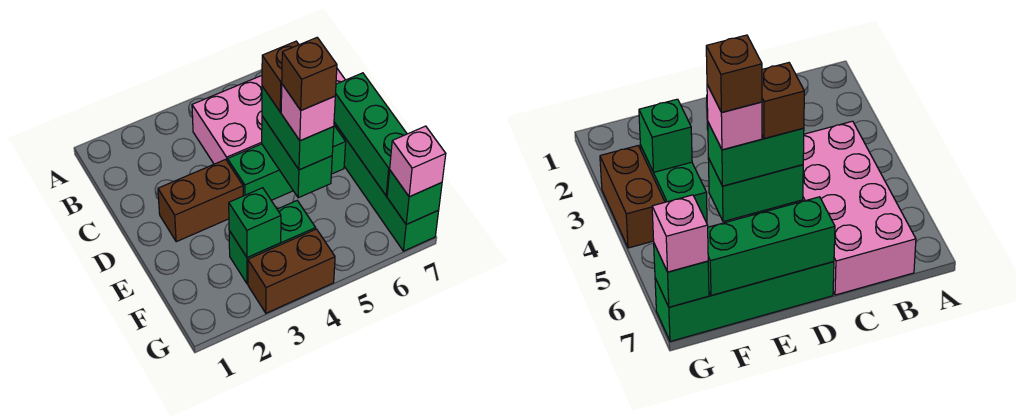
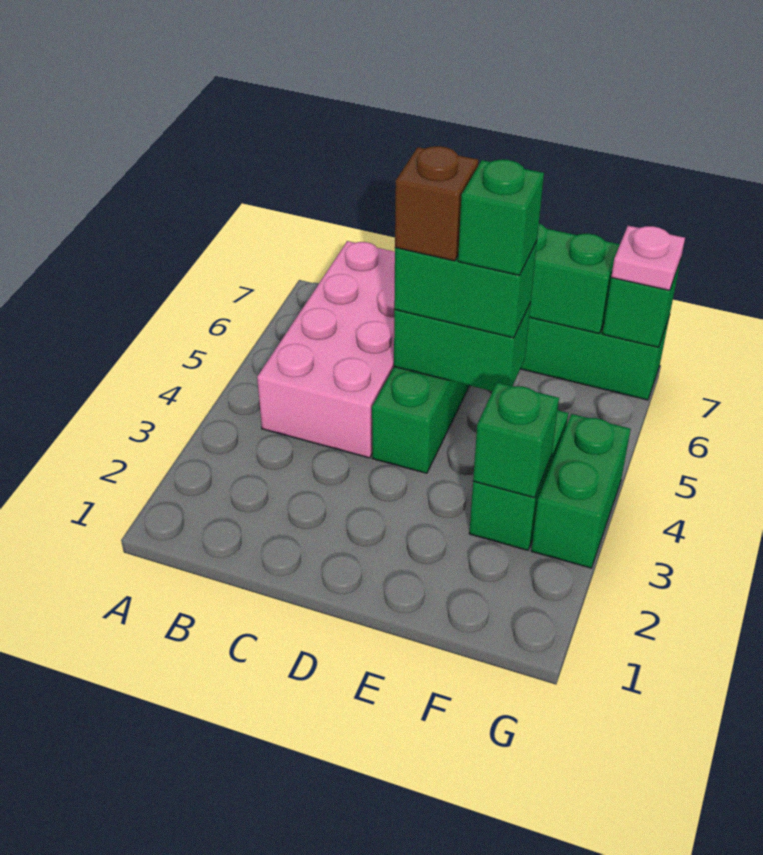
brown brick D2:D3 level 1 -> none
pink brick E5 level 4 -> green brick E5 level 4
brown brick E5 level 5 -> none
brown brick G3:G4 level 1 -> green brick G3:G4 level 1
pink brick G7 level 3 -> pink plate G7 level 3

